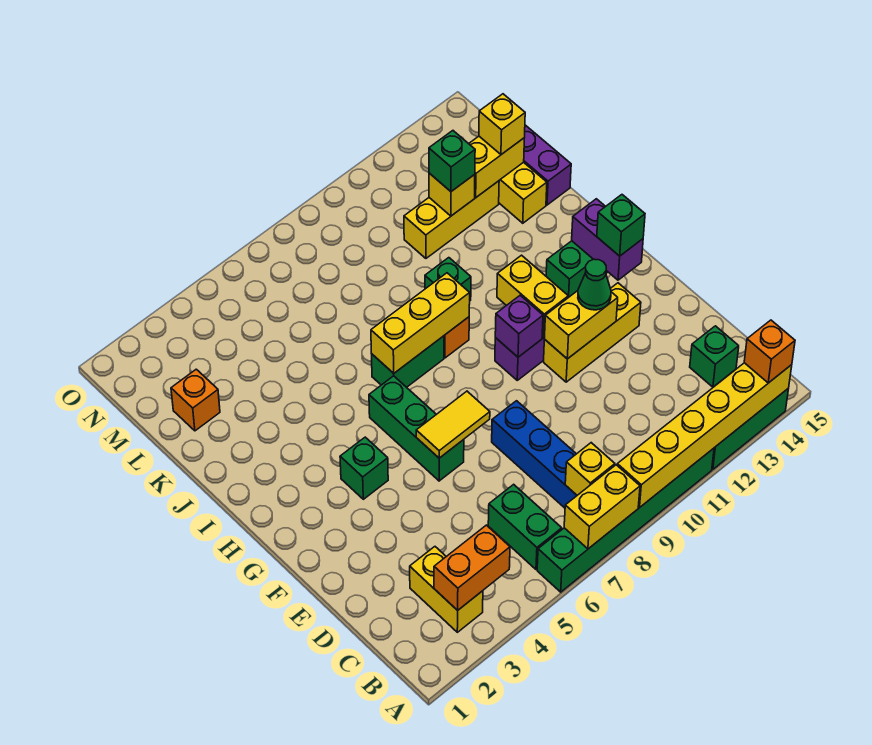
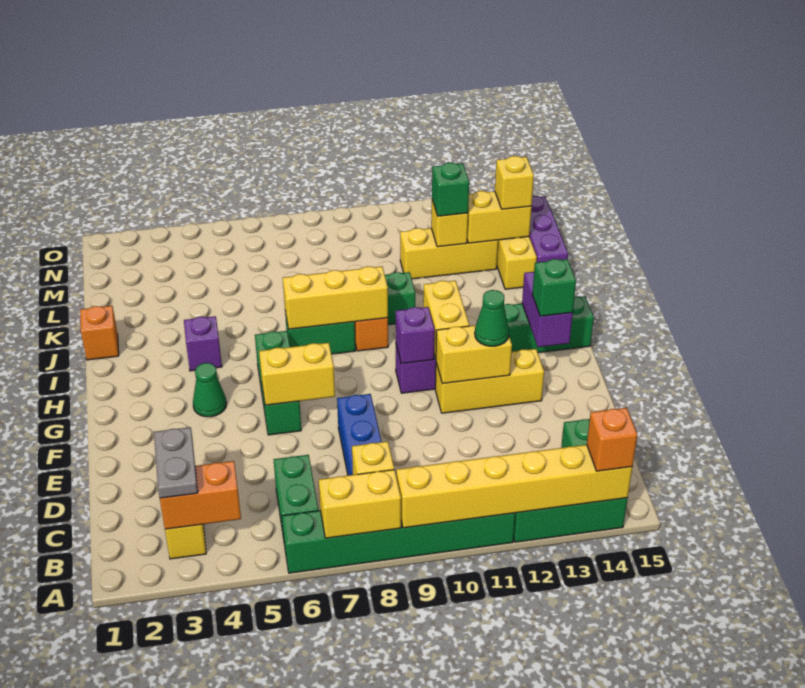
none -> grey plate B3:C3 level 3
yellow tile F6:F7 level 2 -> yellow brick F6:F7 level 2
green brick G4 level 1 -> green cone G4 level 1
none -> purple brick I4 level 1
orange brick L2 level 1 -> orange brick J1 level 1

